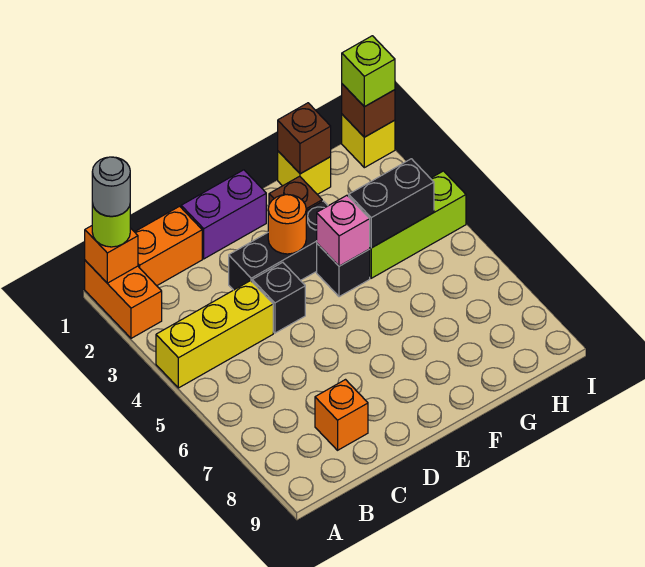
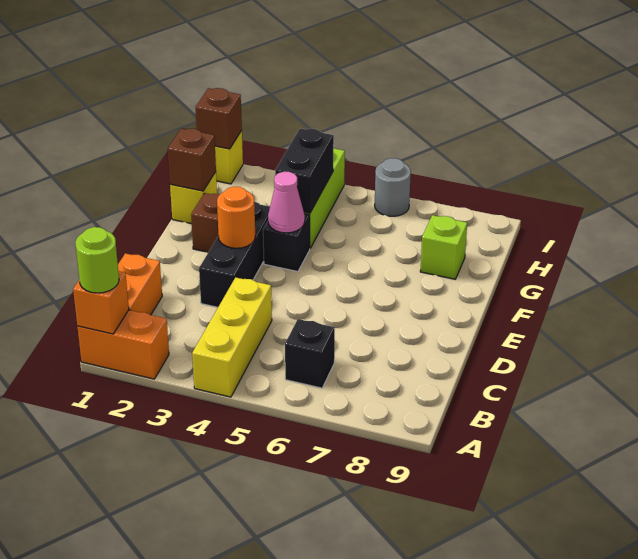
grey round brick A1 level 4 -> grey round brick I6 level 1
orange brick C8 level 1 -> none
purple brick D1:E1 level 1 -> none
black brick D4 level 1 -> black brick B6 level 1
pink brick F4 level 2 -> pink cone F4 level 2
lime brick I1 level 3 -> lime brick G8 level 1

